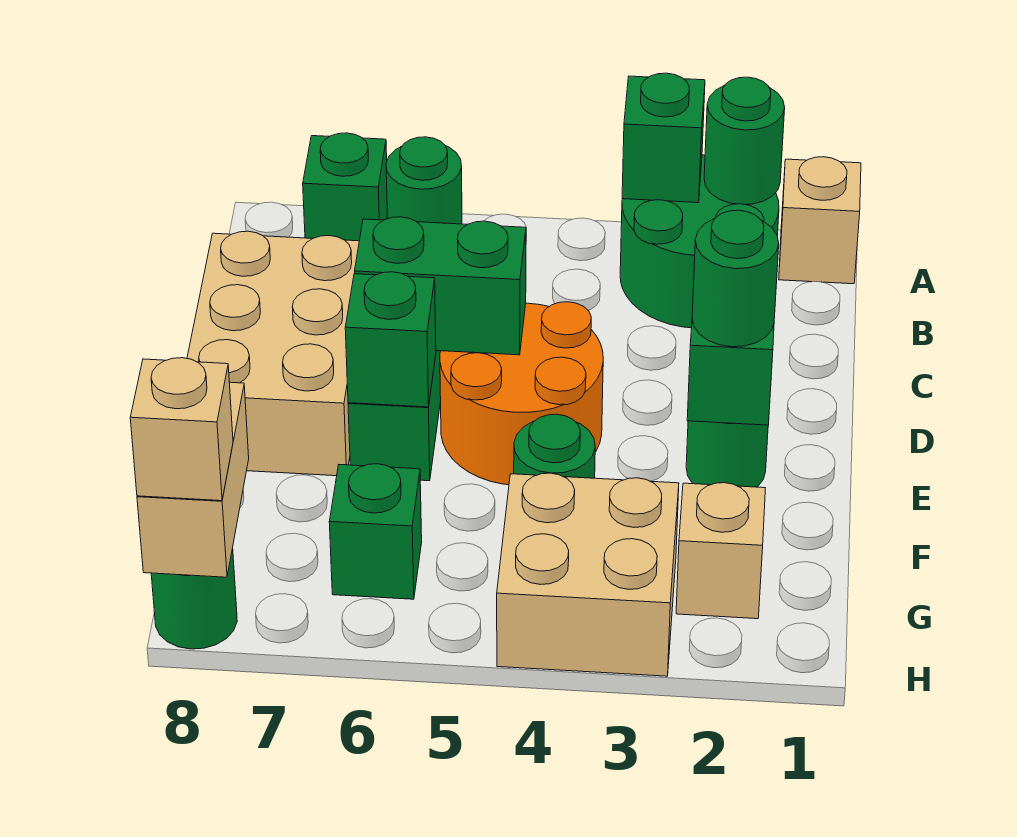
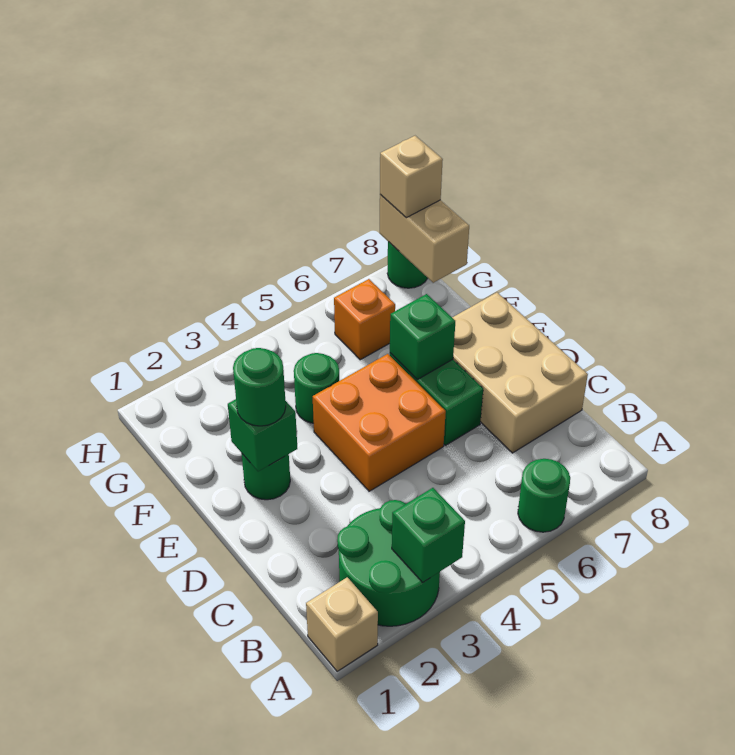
green round brick A2 level 2 -> none
green brick A7 level 1 -> none
orange round brick D4:E5 level 1 -> orange brick D4:E5 level 1
green brick D5:D6 level 2 -> none
tan brick G2 level 1 -> none
tan brick G3:H4 level 1 -> none
green brick G6 level 1 -> orange brick G6 level 1

